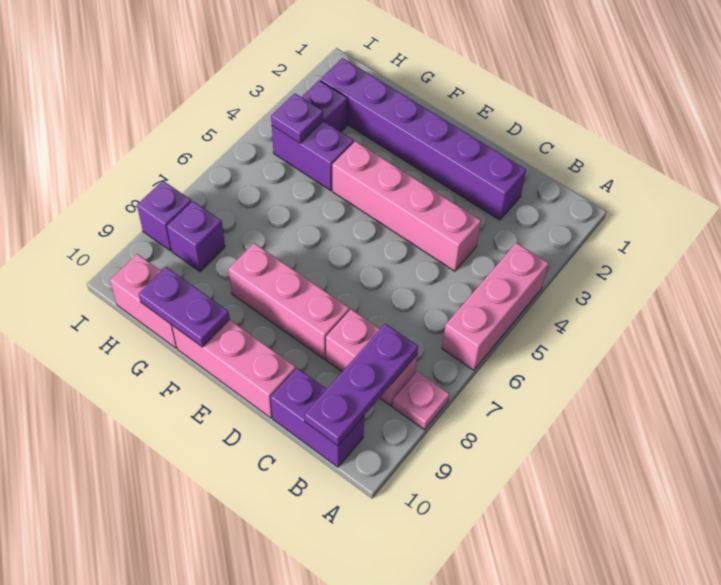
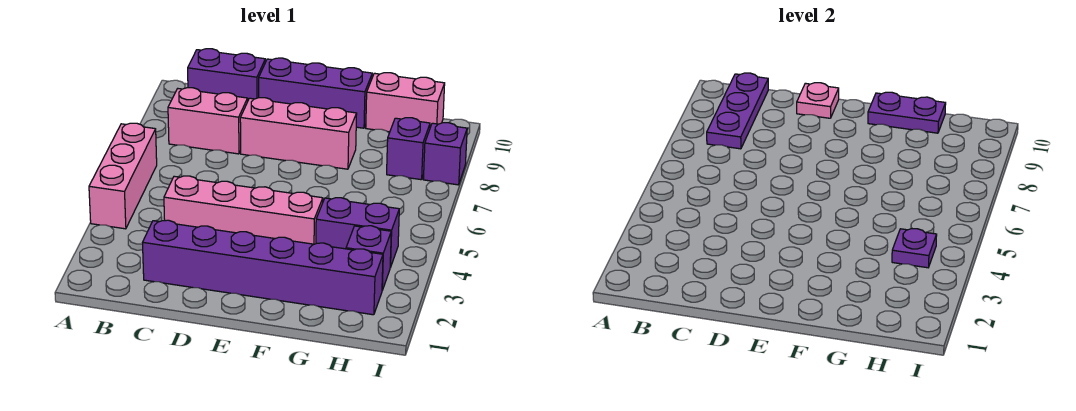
pink plate A8 level 1 -> pink plate D10 level 2
pink brick D10:F10 level 1 -> purple brick D10:F10 level 1

